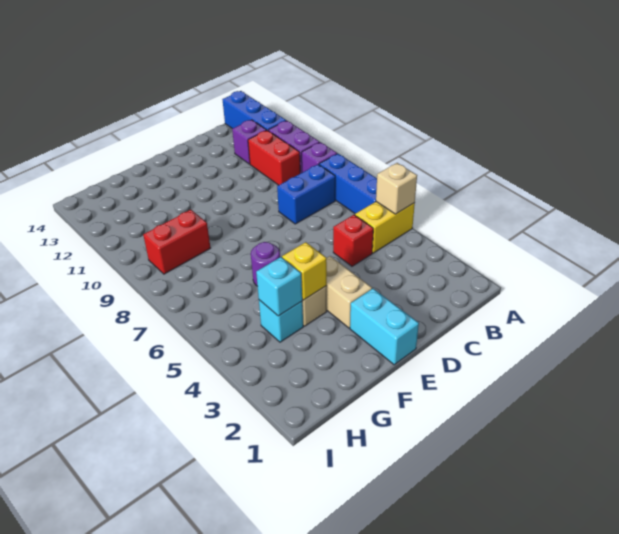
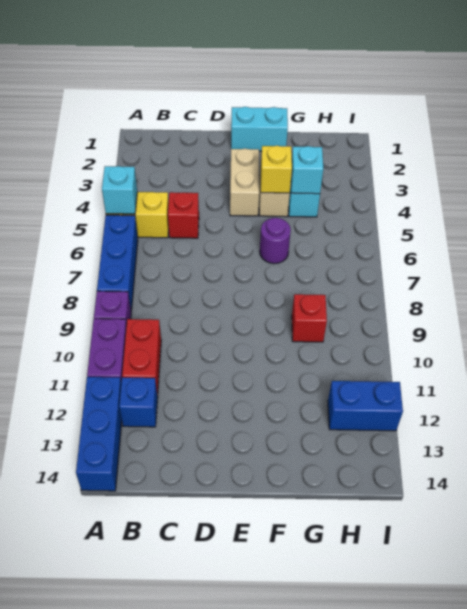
tan brick A5 level 2 -> cyan brick A5 level 2
blue brick B8:C8 level 1 -> blue brick H12:I12 level 1
purple brick B12 level 1 -> blue brick B12 level 1
cyan brick E1:E2 level 1 -> cyan brick E1:F1 level 1
red brick G9:H9 level 1 -> red brick G9 level 1

